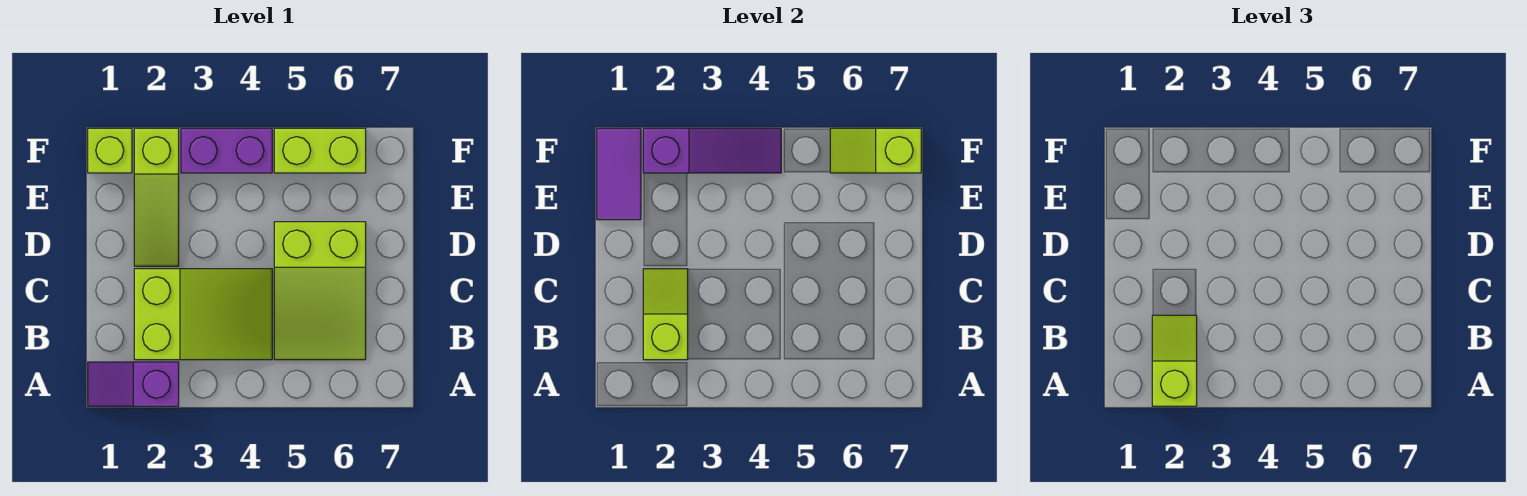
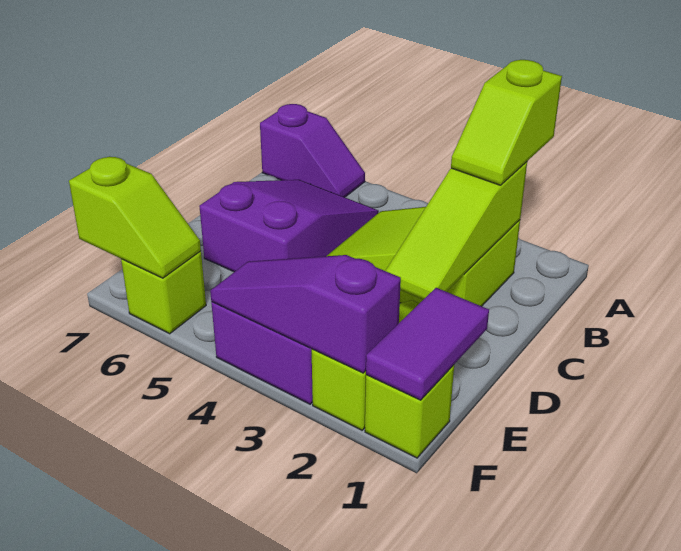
purple slope A1:A2 level 1 top 2 -> purple slope A6:A7 level 1 top 7
lime slope B2:C2 level 2 top B -> lime slope B2:D2 level 2 top B
lime slope B5:D6 level 1 top D -> purple slope B5:D6 level 1 top D
lime brick F5:F6 level 1 -> lime brick F6 level 1

